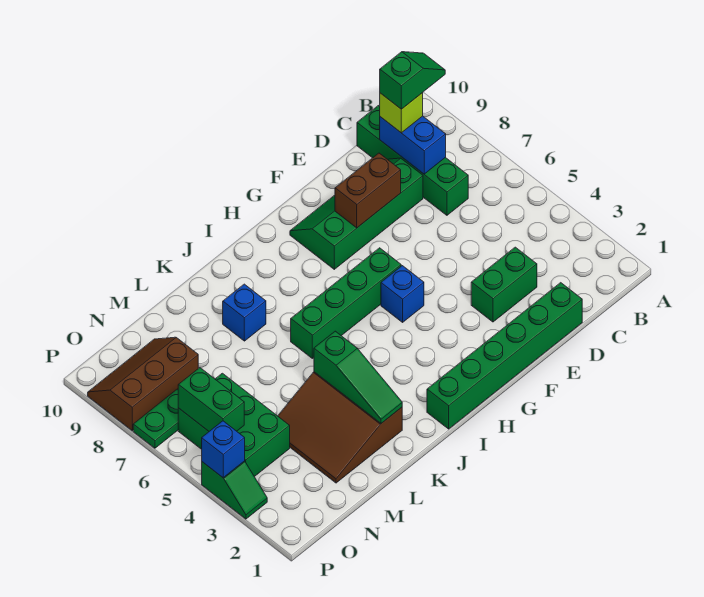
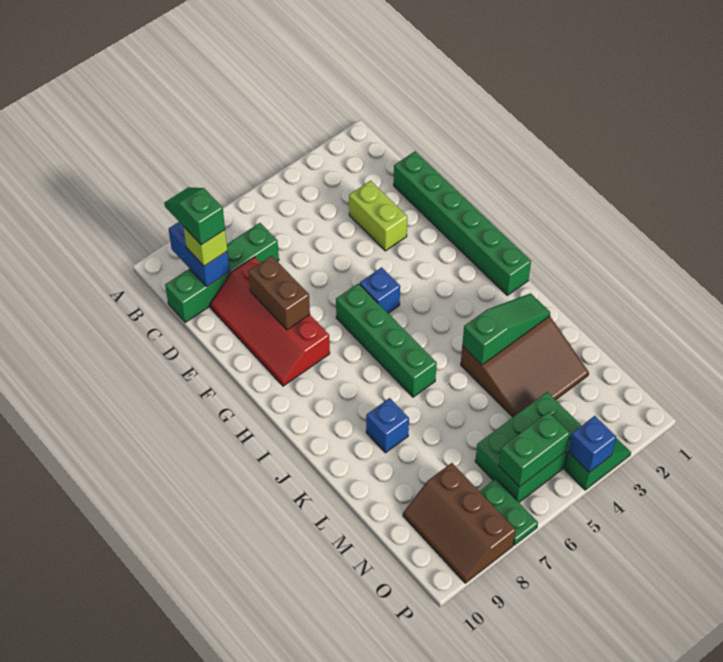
blue brick C8:C9 level 2 -> blue brick B9:C9 level 2
green brick D3:E3 level 1 -> lime brick D3:E3 level 1
green slope D8:G9 level 1 top 8 -> red slope D8:G9 level 1 top 8

